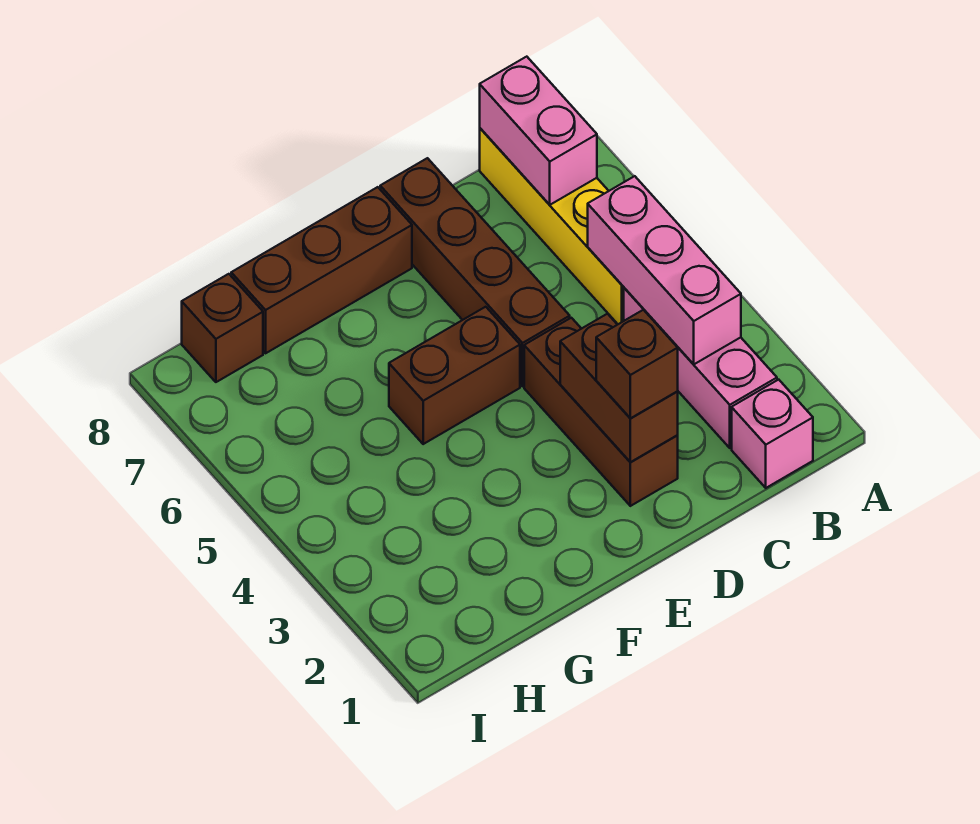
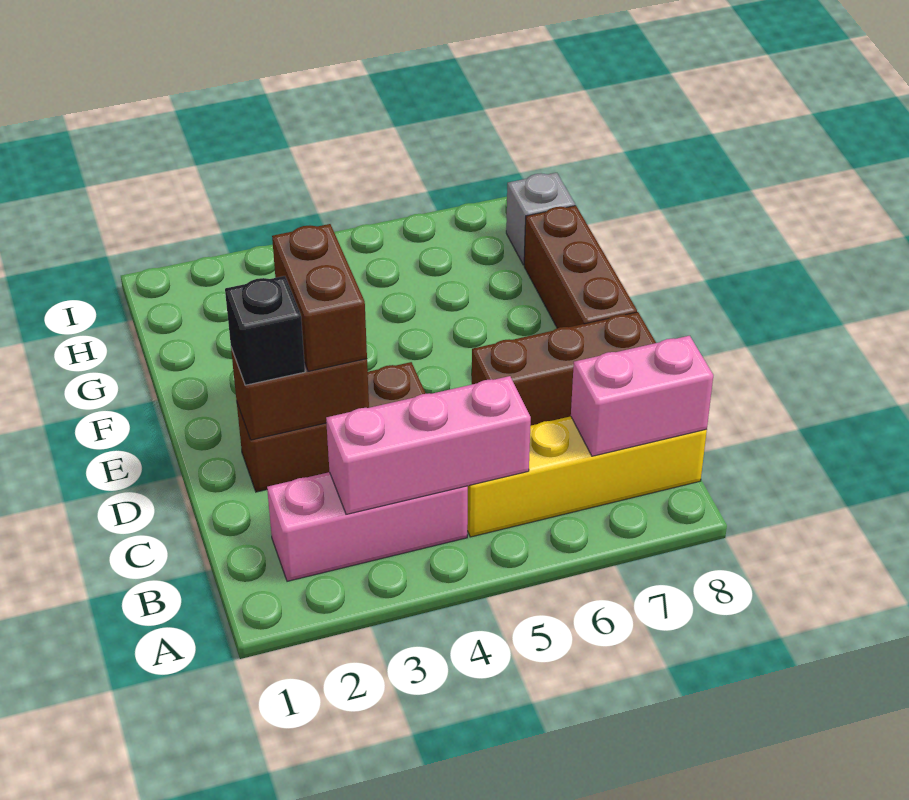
pink brick B1 level 1 -> none
brown brick D2 level 3 -> black brick D2 level 3
brown brick D5:D8 level 1 -> brown brick D6:D8 level 1
brown brick E5:F5 level 1 -> brown brick D3:E3 level 3
brown brick H8 level 1 -> grey brick H8 level 1

